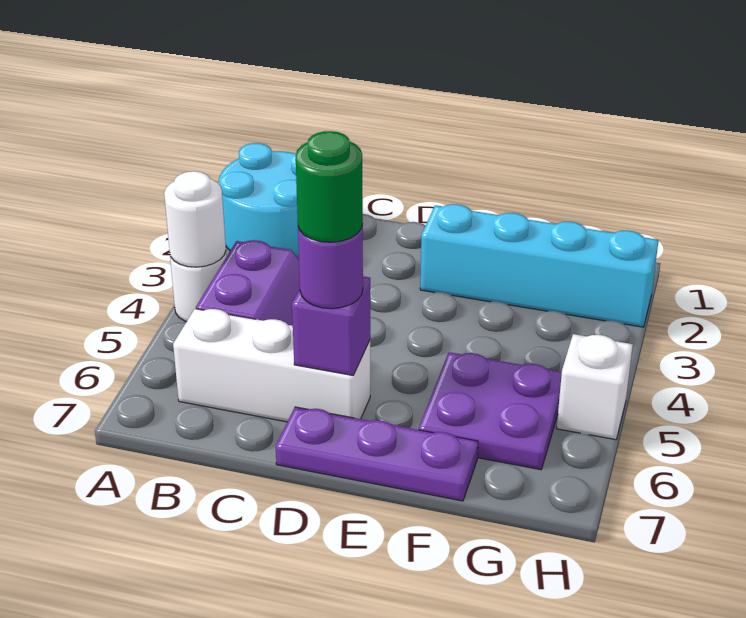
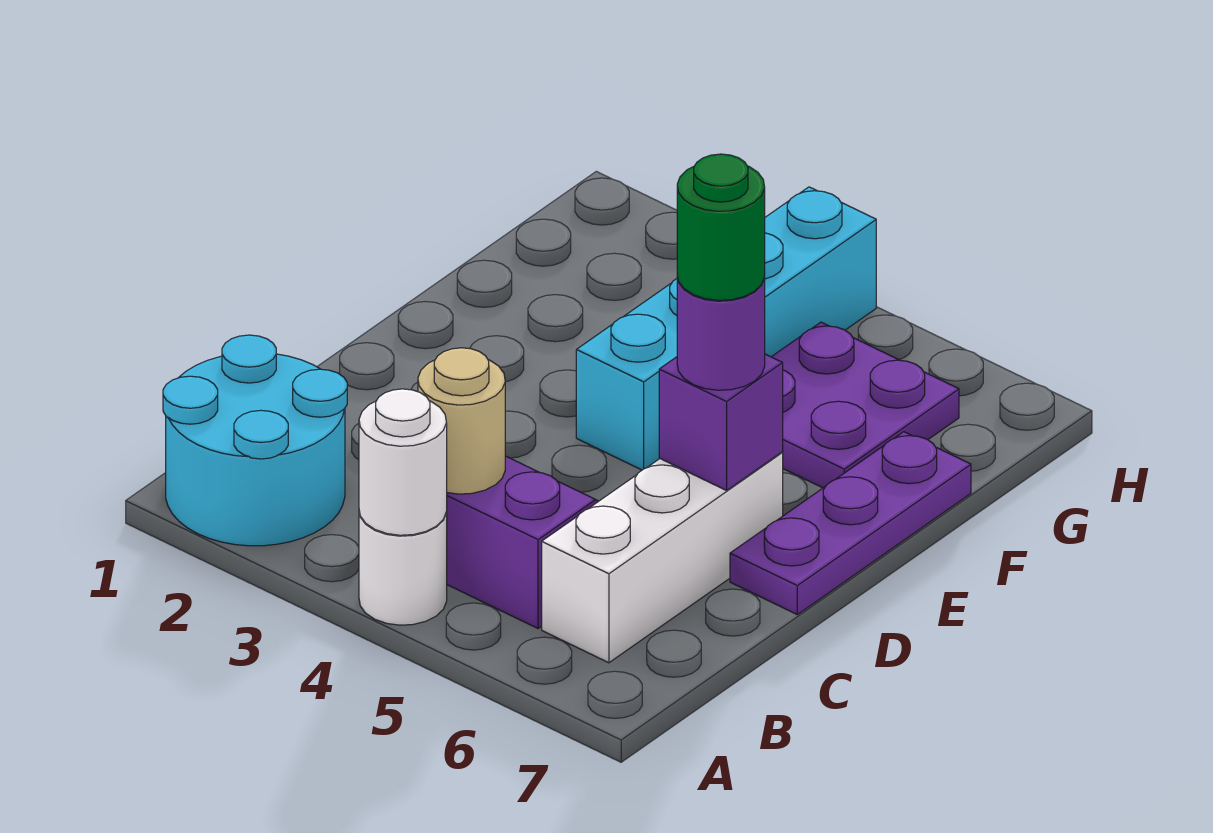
none -> tan round brick B4 level 2
cyan brick E2:H2 level 1 -> cyan brick E4:H4 level 1
white brick H5 level 1 -> none

